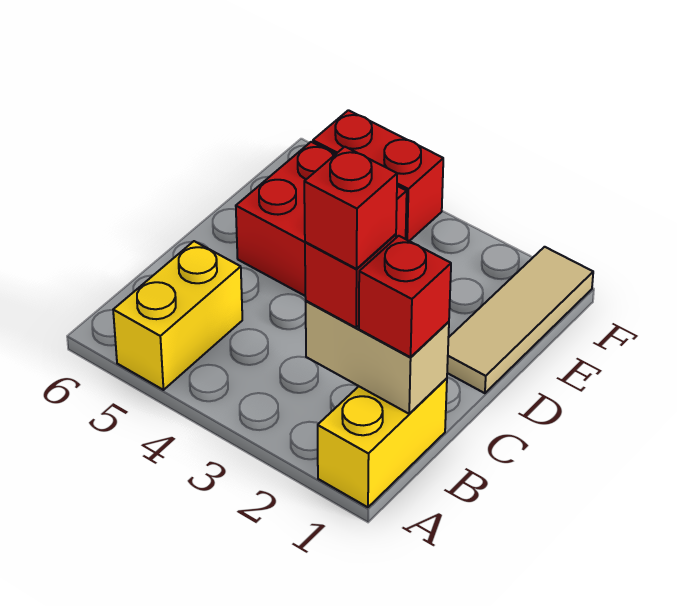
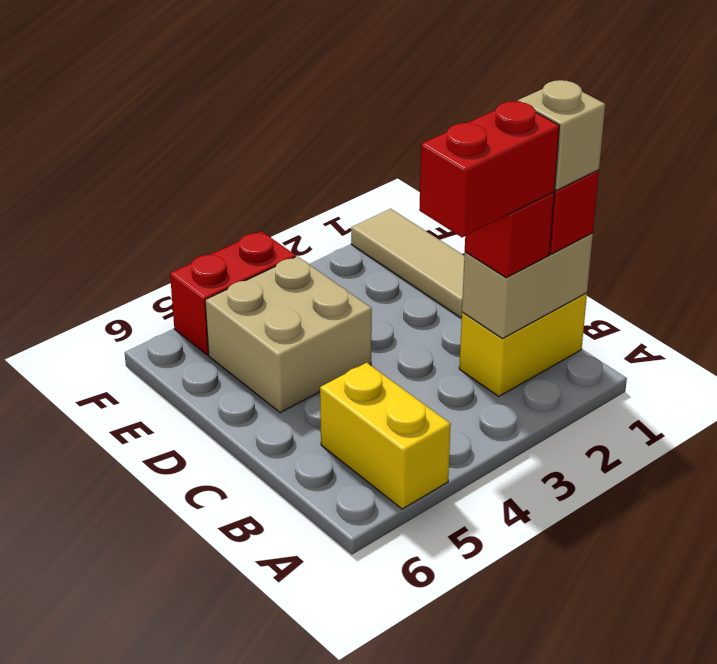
yellow brick A1:B1 level 1 -> yellow brick B1:B2 level 1
none -> tan brick B1 level 4
red brick B2 level 4 -> red brick B2:B3 level 4
red brick D4:E5 level 1 -> tan brick D4:E5 level 1

